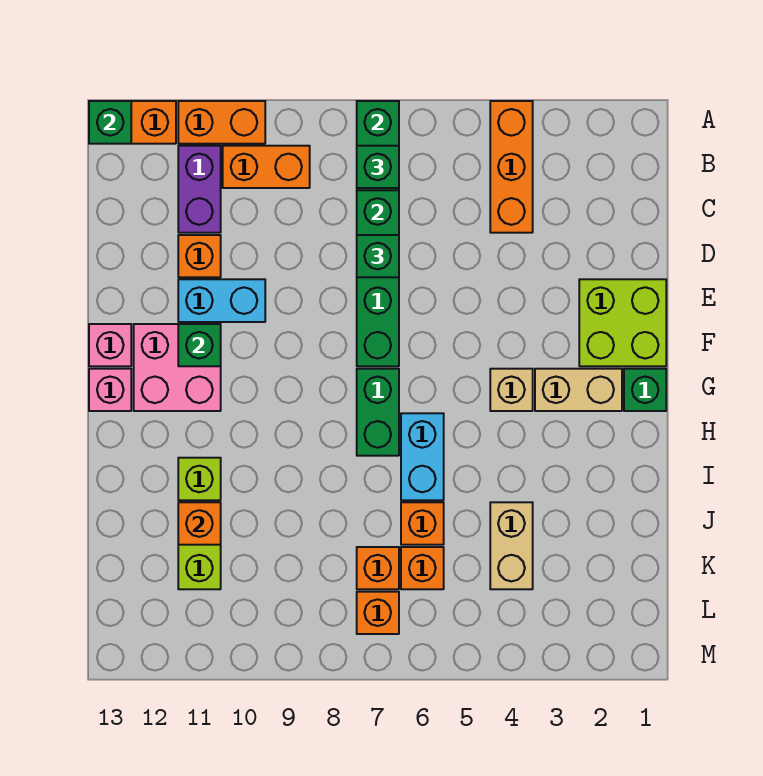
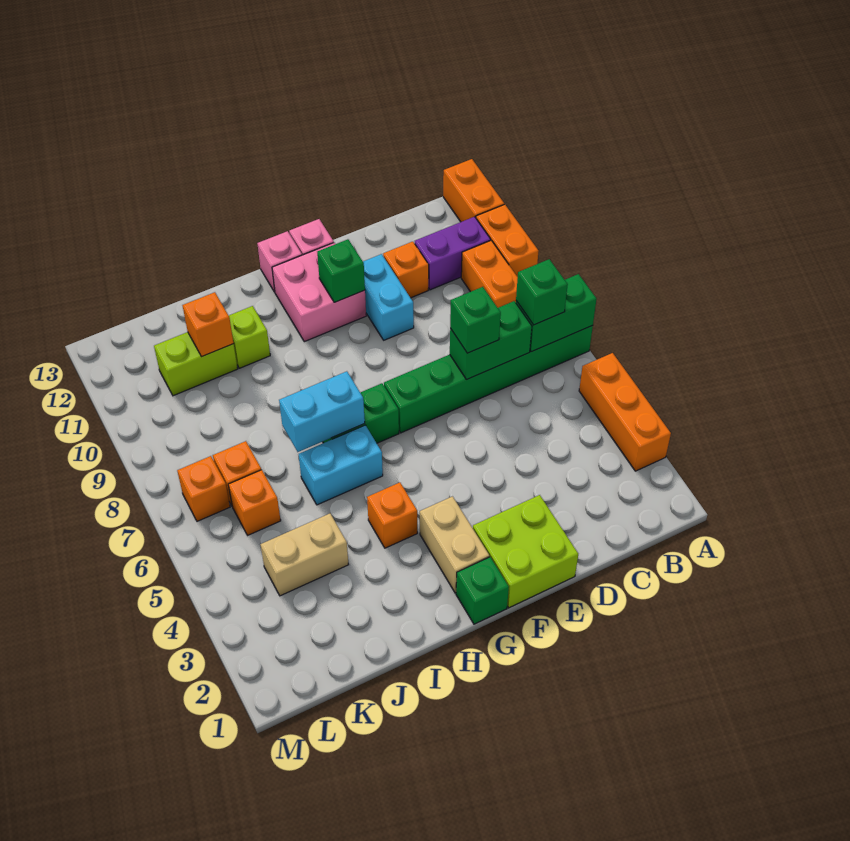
orange brick A4:C4 level 1 -> orange brick A3:A5 level 1
green brick A13 level 2 -> none
tan brick G4 level 1 -> none
none -> cyan brick H7:I7 level 2
orange brick J6 level 1 -> orange brick H4 level 1

